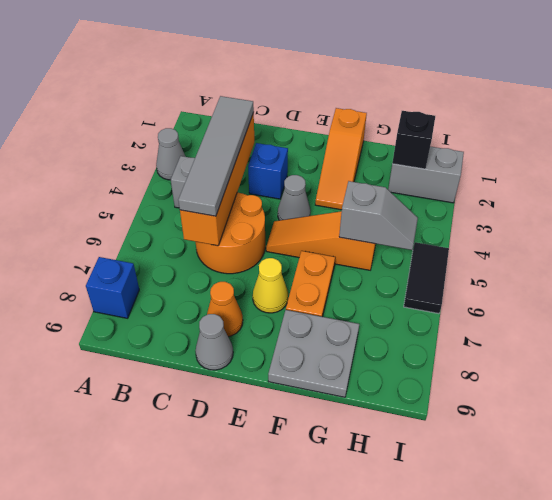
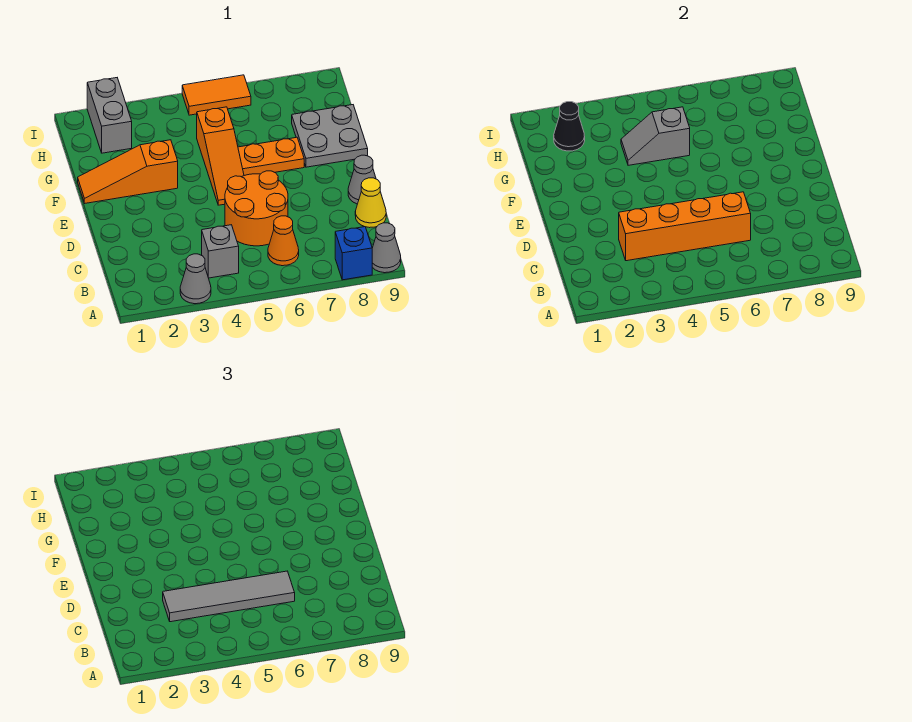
blue brick D3 level 1 -> none
orange cone D8 level 1 -> orange cone B6 level 1
grey cone E4 level 1 -> grey cone A9 level 1
yellow cone E7 level 1 -> yellow cone C9 level 1
orange slope F1:F3 level 1 top 1 -> orange slope F1:F3 level 1 top 3
grey slope G5:H5 level 2 top G -> grey slope G4:G5 level 2 top 5
black brick H2 level 2 -> black cone H2 level 2
black tile I5:I6 level 1 -> orange tile I5:I6 level 1

